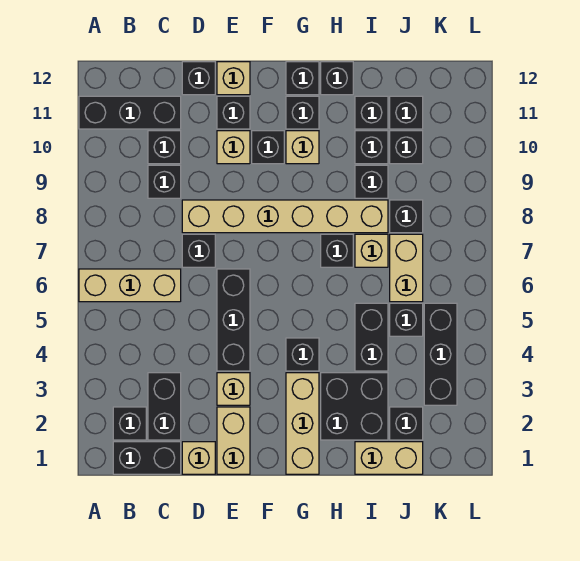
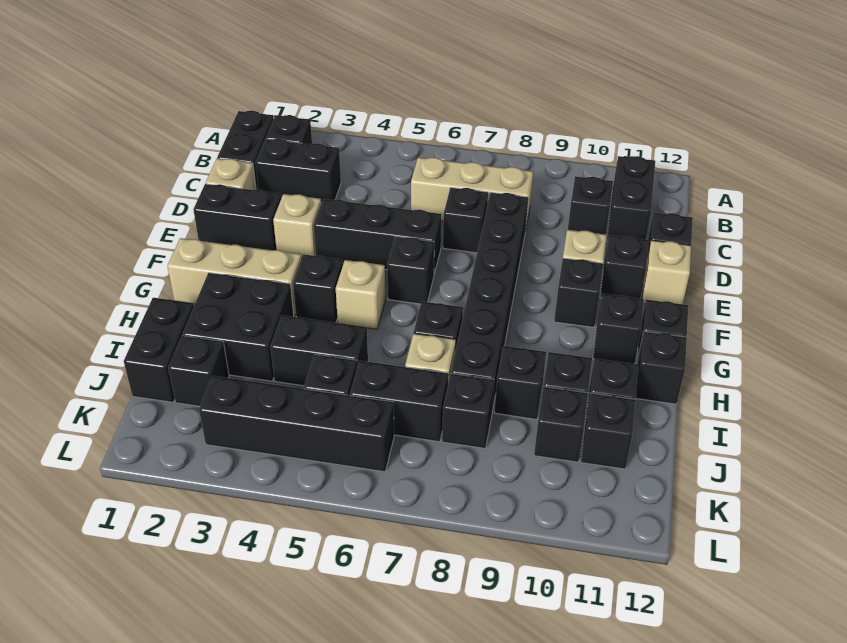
tan brick A6:C6 level 1 -> tan brick C6:C8 level 1
black brick A11:C11 level 1 -> black brick B11:C11 level 1
black brick C9 level 1 -> black brick F6 level 1
tan brick D8:I8 level 1 -> black brick D8:I8 level 1
tan brick E1:E2 level 1 -> black brick E1:E2 level 1
tan brick G10 level 1 -> tan brick G5 level 1
tan brick I1:J1 level 1 -> black brick I1:J1 level 1
tan brick J6:J7 level 1 -> black brick J6:J7 level 1
black brick K3:K5 level 1 -> black brick K3:K6 level 1

